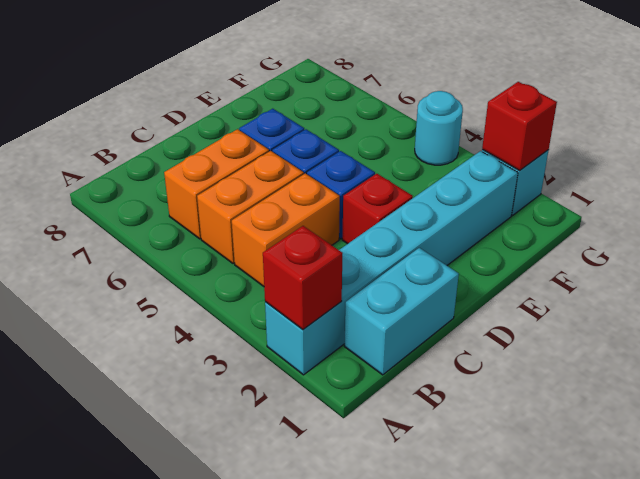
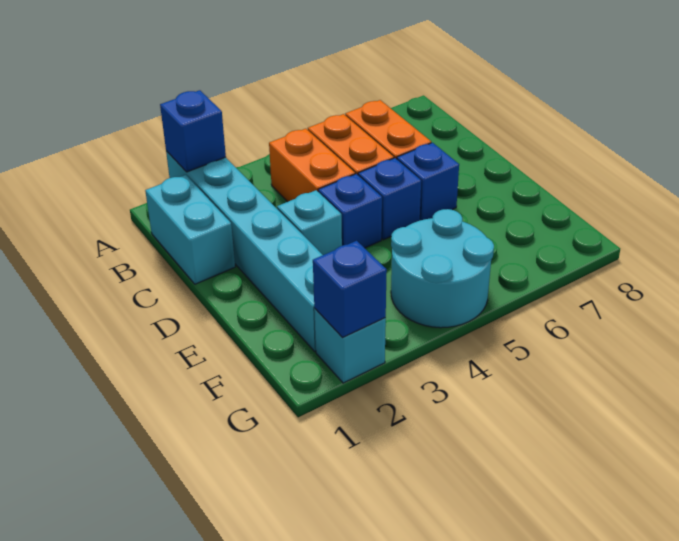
red brick A2 level 2 -> blue brick A2 level 2
red brick D3 level 1 -> cyan brick D3 level 1
red brick G2 level 2 -> blue brick G2 level 2
cyan round brick G4 level 1 -> cyan round brick F4:G5 level 1

